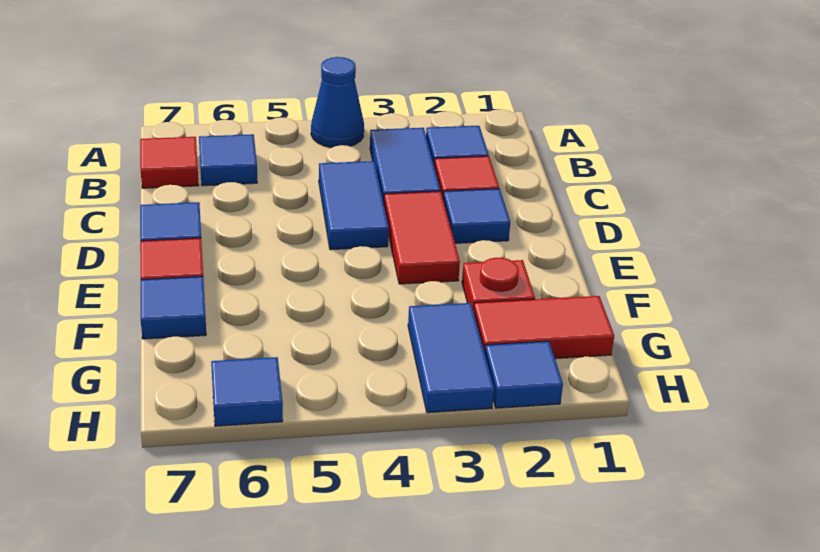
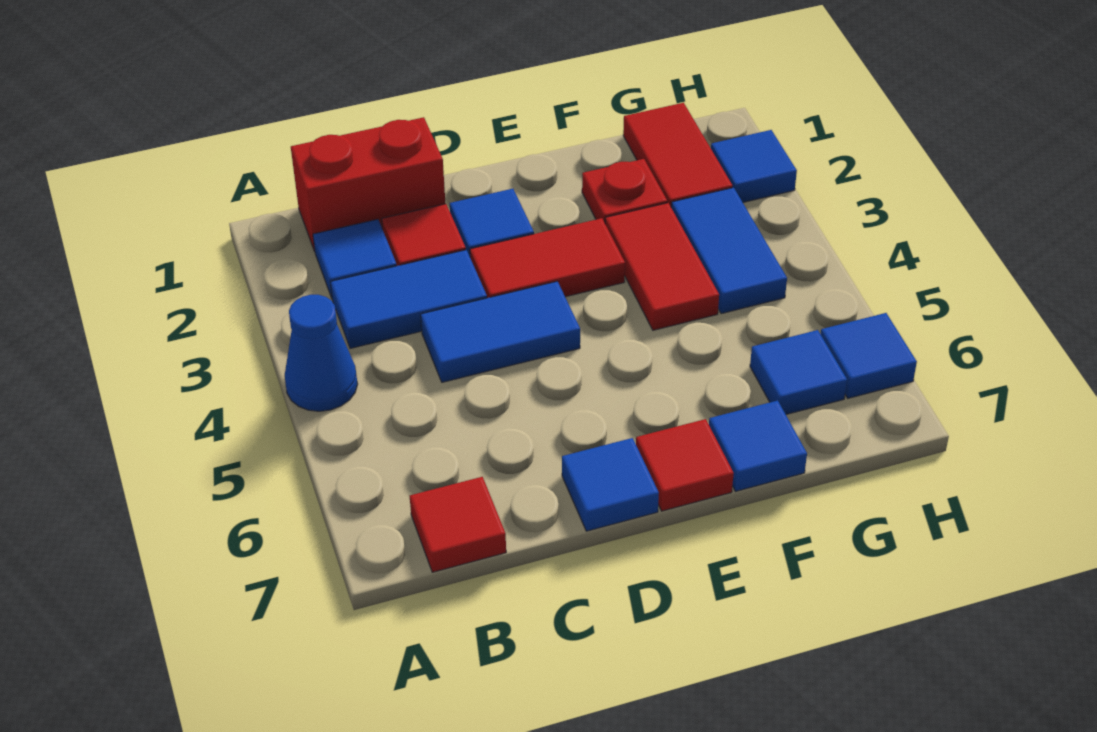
none -> red brick B1:C1 level 1
blue tile B6 level 1 -> blue tile G6 level 1
none -> red tile F3:F4 level 1
blue tile G3:H3 level 1 -> blue tile G3:G4 level 1

